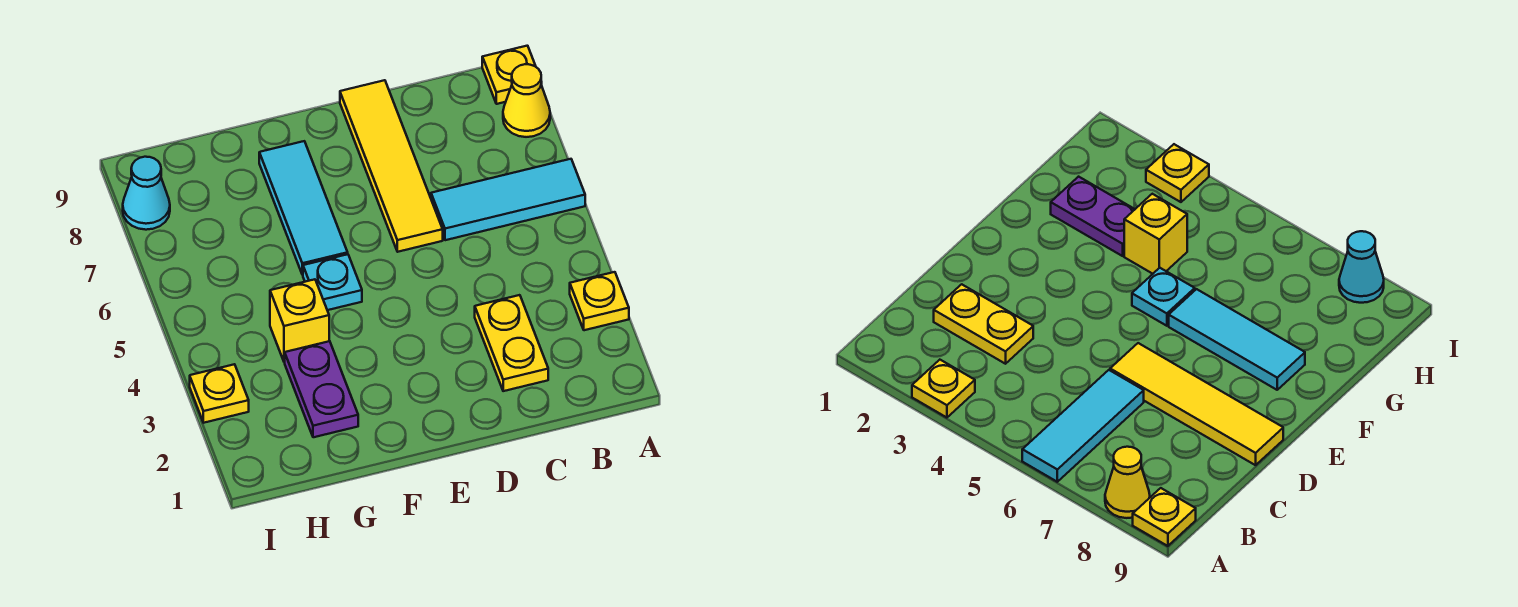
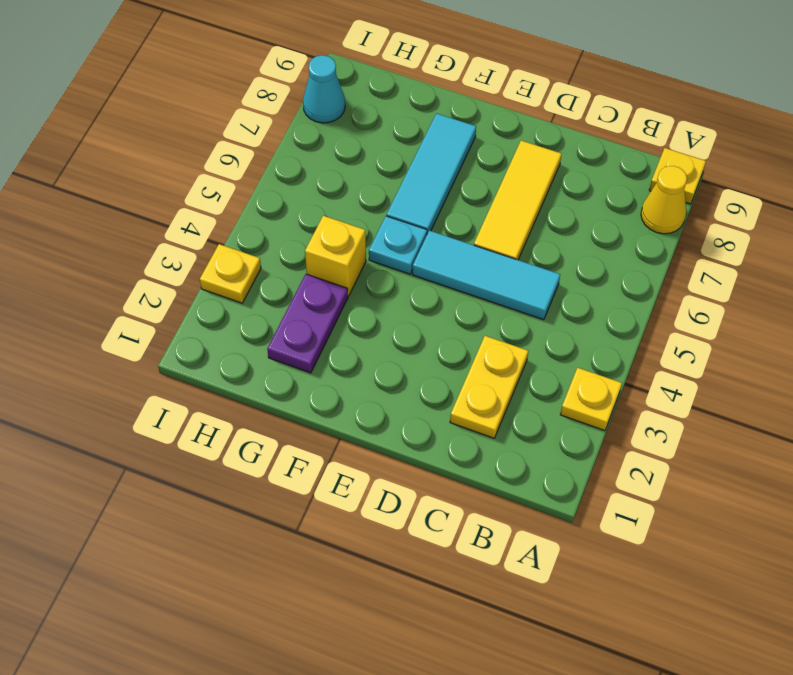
cyan tile A6:C6 level 1 -> cyan tile C5:E5 level 1
yellow tile D6:D9 level 1 -> yellow tile D6:D8 level 1

